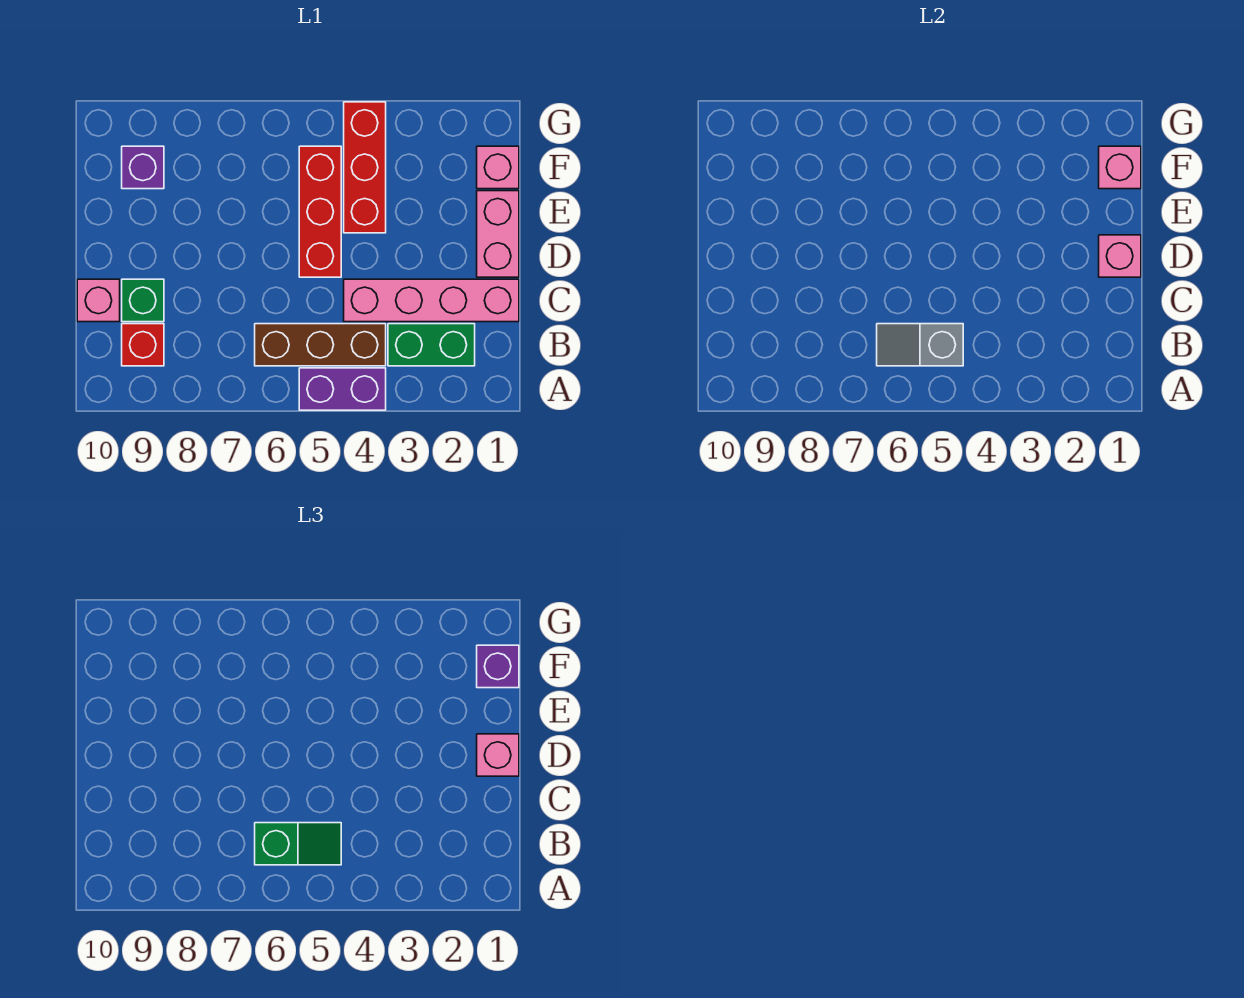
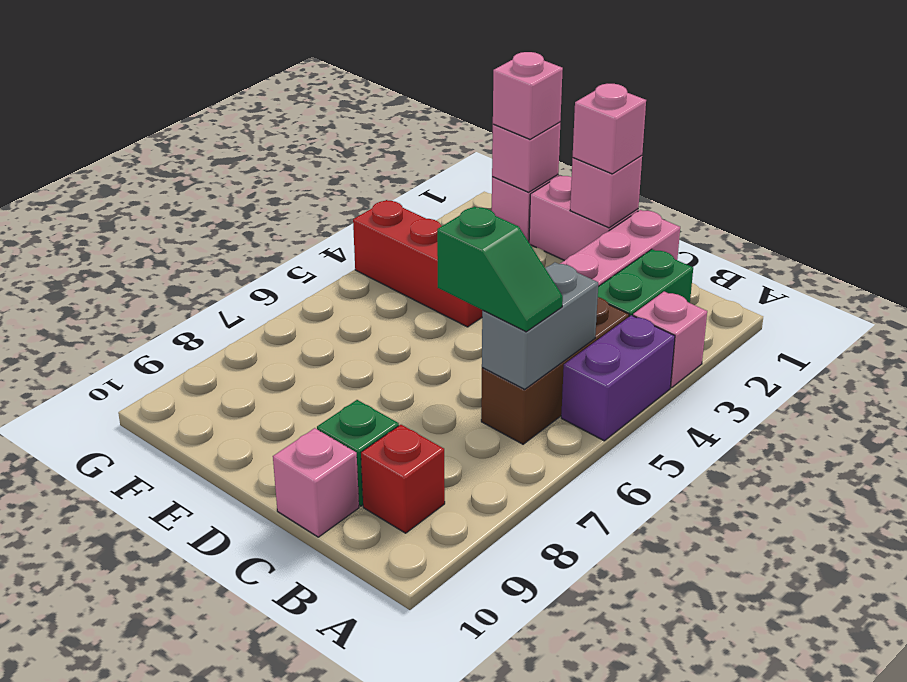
none -> pink brick A3 level 1
grey slope B5:B6 level 2 top 5 -> grey brick B5:B6 level 2
green slope B5:B6 level 3 top 6 -> green slope B6:C6 level 3 top C
red brick D5:F5 level 1 -> none
purple brick F1 level 3 -> pink brick F1 level 3
purple brick F9 level 1 -> none

